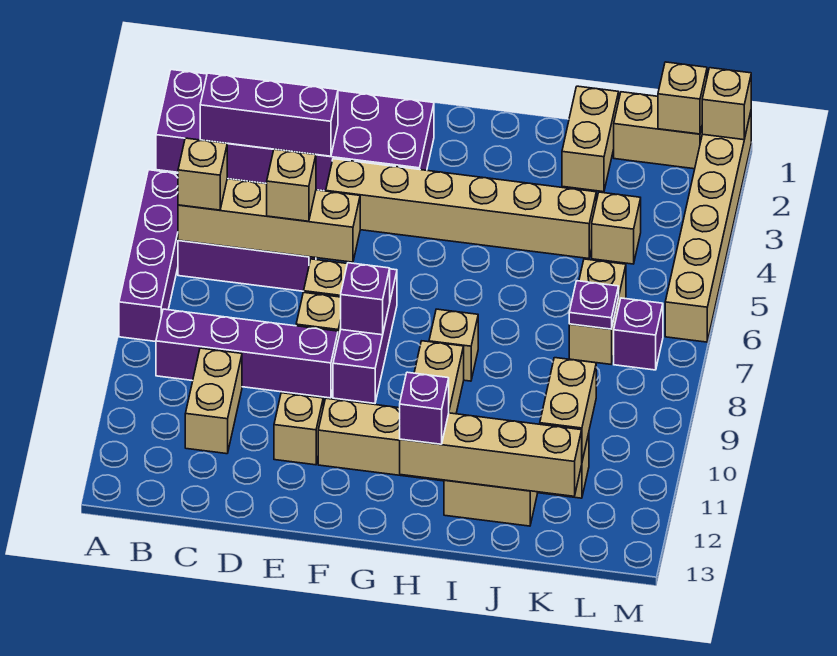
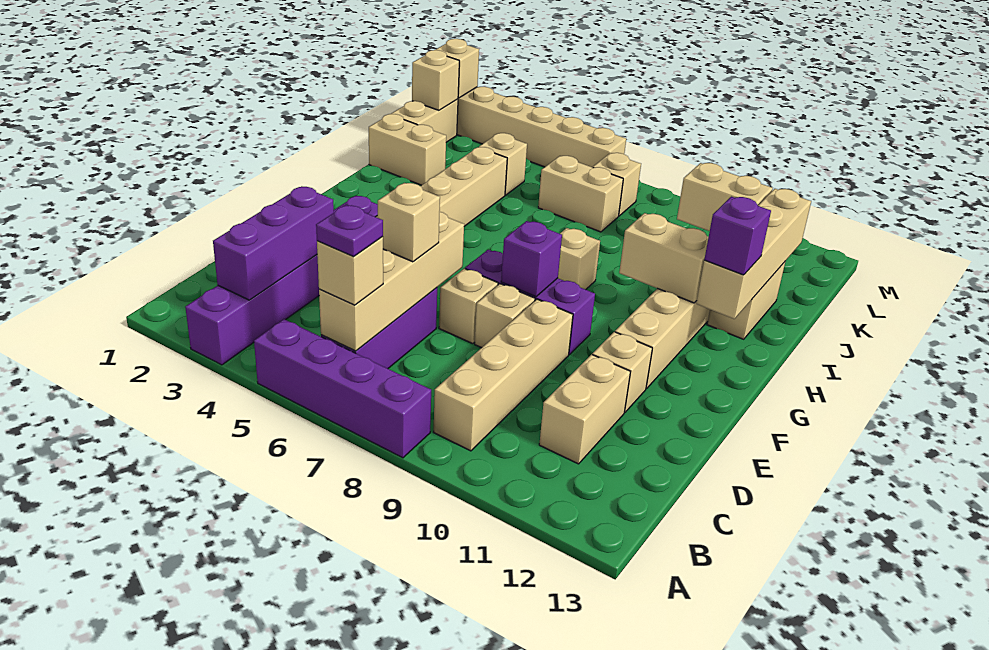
purple brick A2:F3 level 1 -> purple brick A3:F3 level 1
purple brick B9:E9 level 1 -> tan brick B9:E9 level 1
tan brick C10:C11 level 1 -> tan brick C11:D11 level 1
purple plate K7 level 2 -> purple plate B6 level 4
purple brick L7 level 1 -> tan brick L7 level 1

